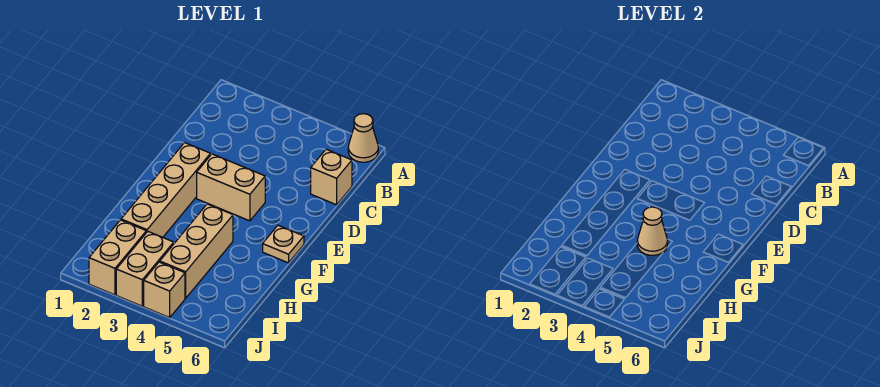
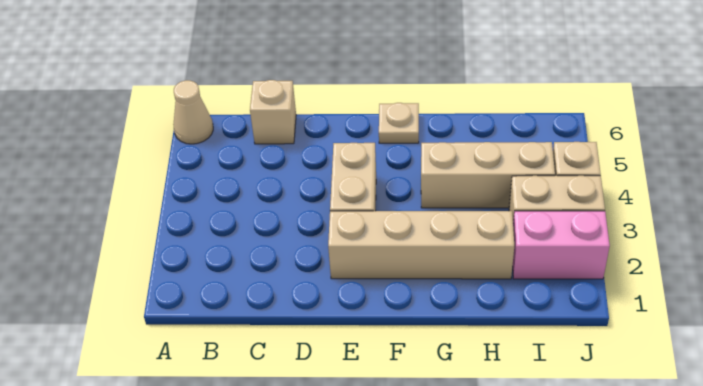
tan cone G4 level 2 -> none
tan brick I2:J2 level 1 -> pink brick I2:J2 level 1

